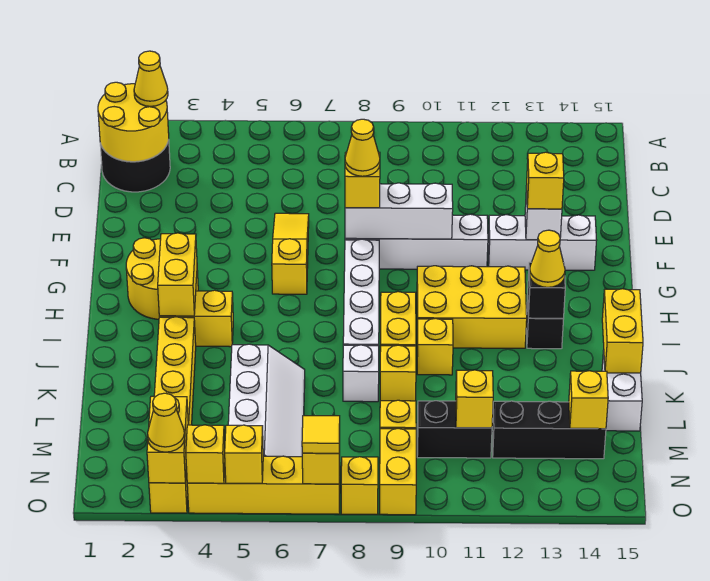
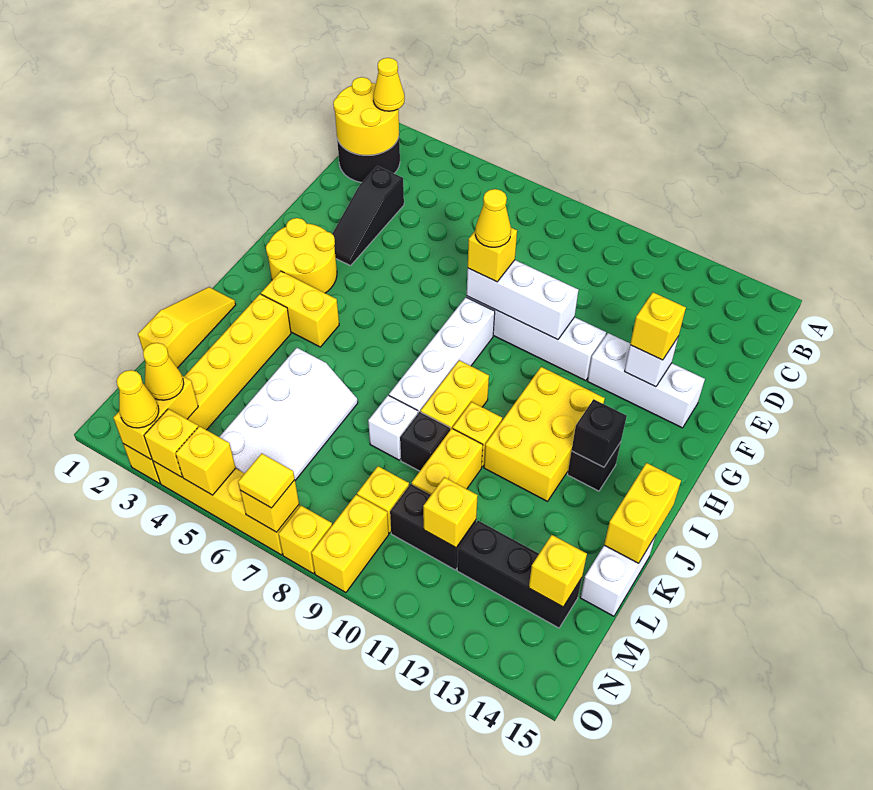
none -> black slope D3:F3 level 1 top D
yellow slope E6:G6 level 1 top G -> yellow slope J1:L1 level 1 top L
yellow brick H3:I3 level 2 -> yellow brick K10:L10 level 1
yellow brick H10:I12 level 1 -> yellow brick H11:J12 level 1
yellow cone I13 level 3 -> yellow cone N3 level 3
yellow brick K9 level 1 -> black brick K9 level 1

